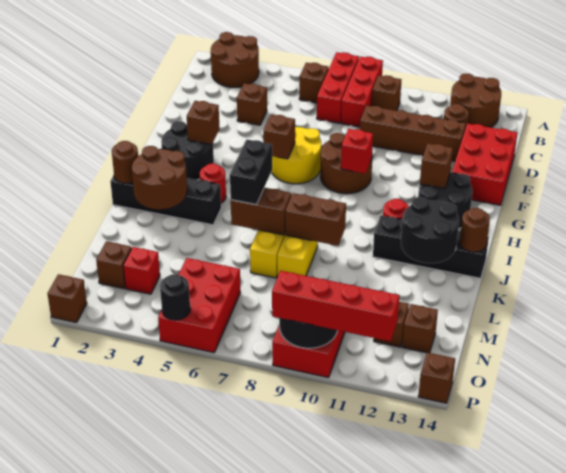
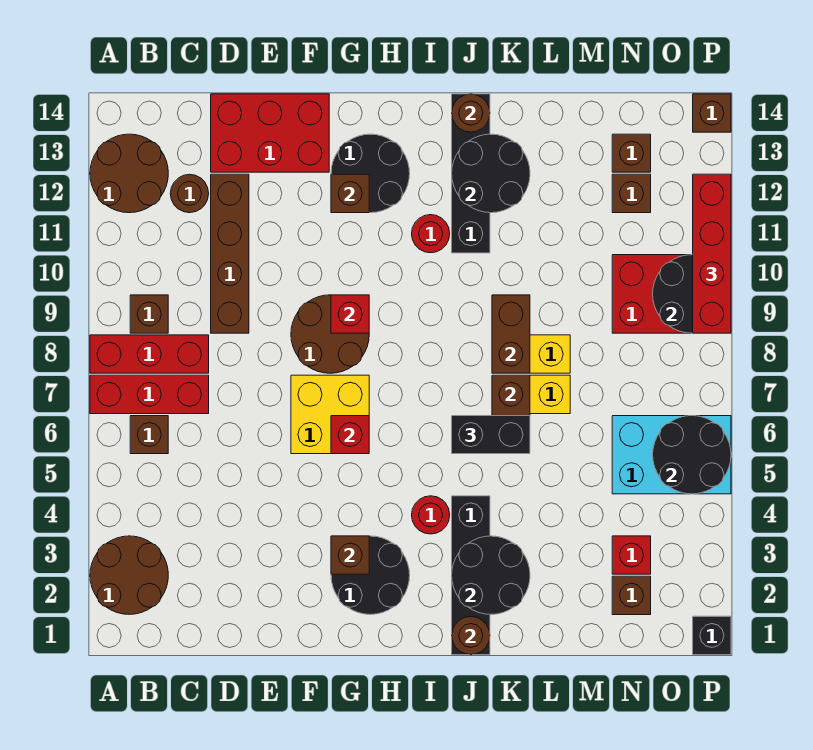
brown brick D4 level 1 -> none
yellow round brick F6:G7 level 1 -> yellow brick F6:G7 level 1
brown brick G6 level 2 -> red brick G6 level 2
brown round brick J2:K3 level 2 -> black round brick J2:K3 level 2
red brick N5:P6 level 1 -> cyan brick N5:P6 level 1
brown brick P1 level 1 -> black brick P1 level 1
black round brick P5 level 2 -> black round brick O5:P6 level 2

